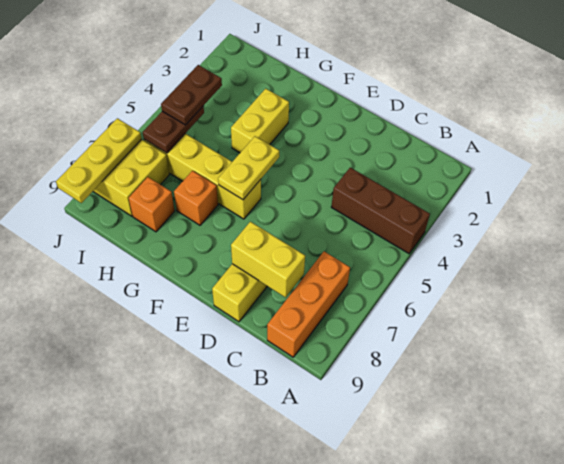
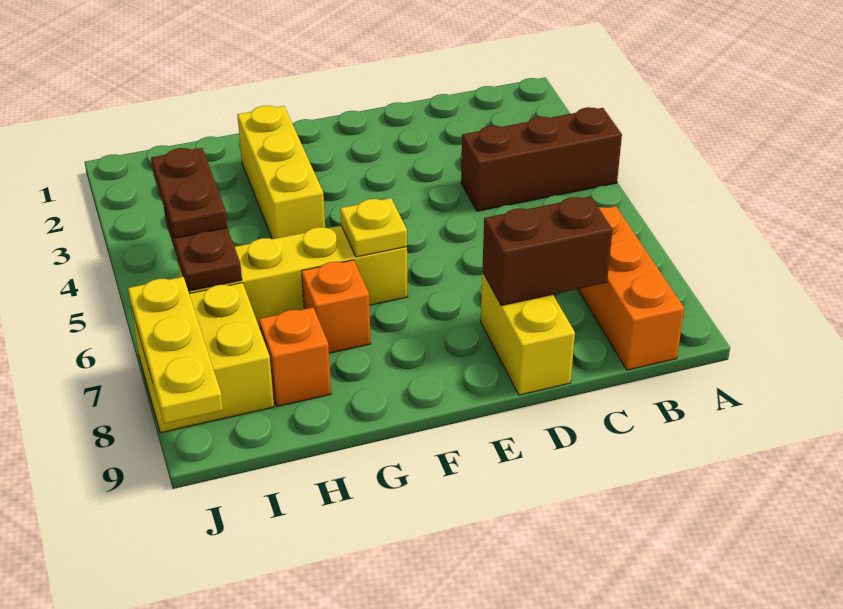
yellow brick C8:D8 level 2 -> brown brick C8:D8 level 2
yellow plate F5:F6 level 2 -> yellow plate F6 level 2
yellow brick G3:G4 level 1 -> yellow brick G2:G4 level 1

